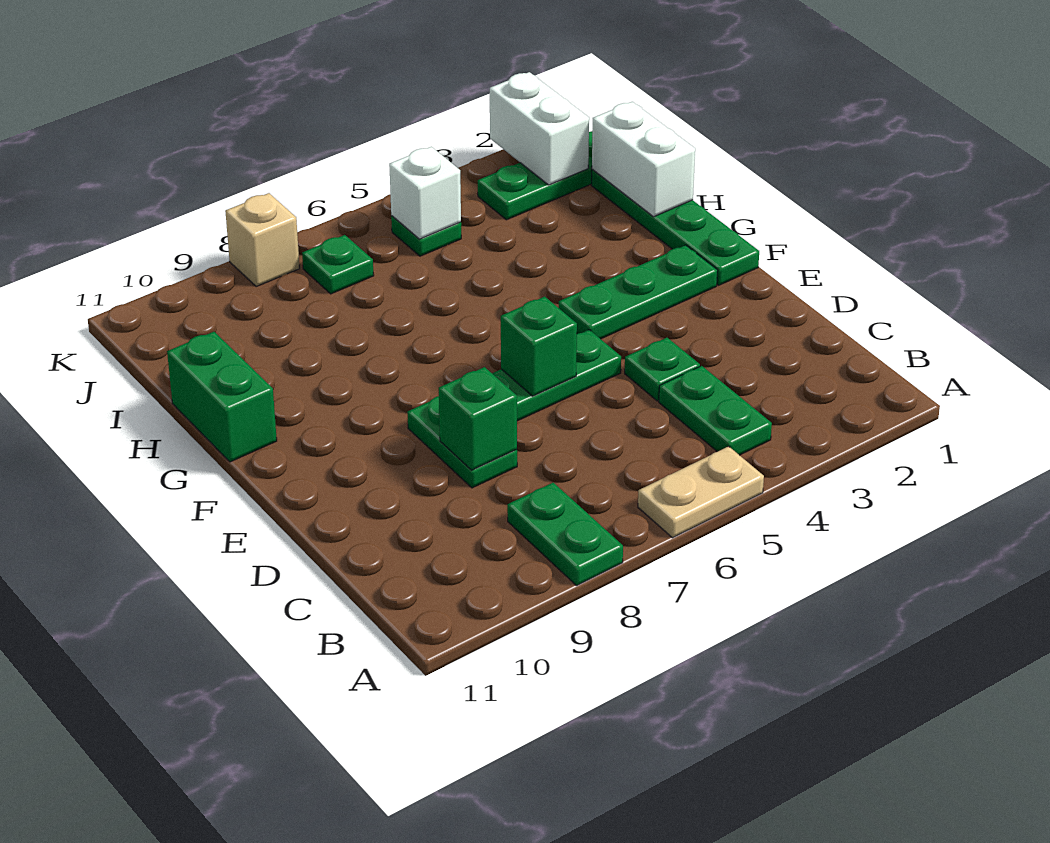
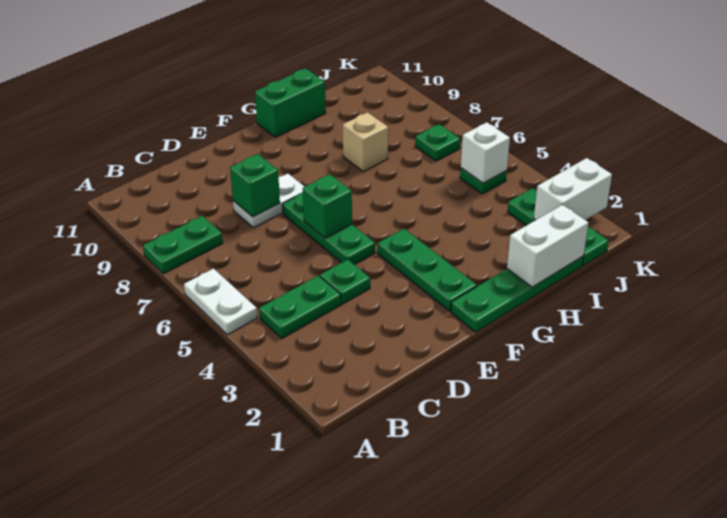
tan plate A5:A6 level 1 -> white plate A5:A6 level 1
green plate D8:E8 level 1 -> white plate D8:E8 level 1
tan brick K8 level 1 -> tan brick H8 level 1

